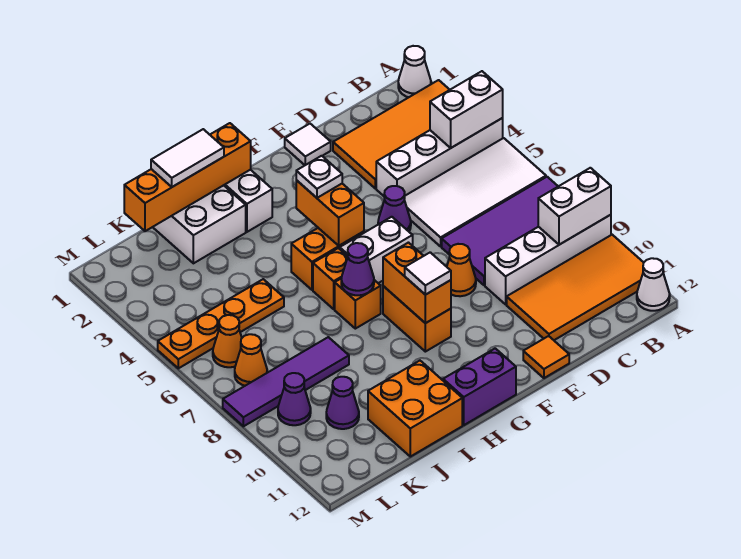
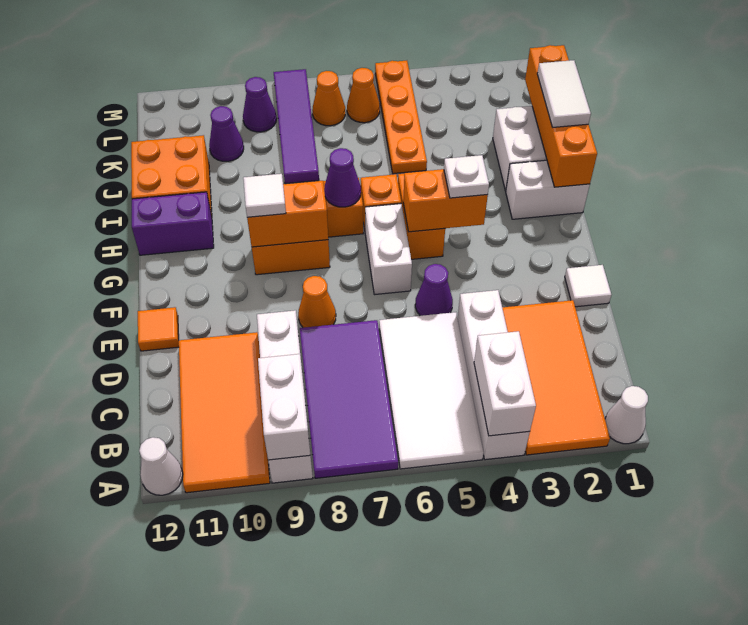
purple brick G12:H12 level 1 -> purple brick H11:H12 level 1

